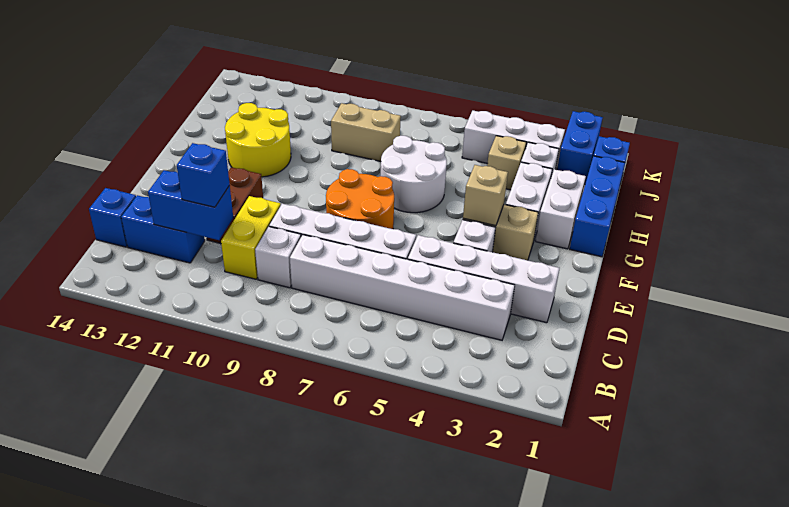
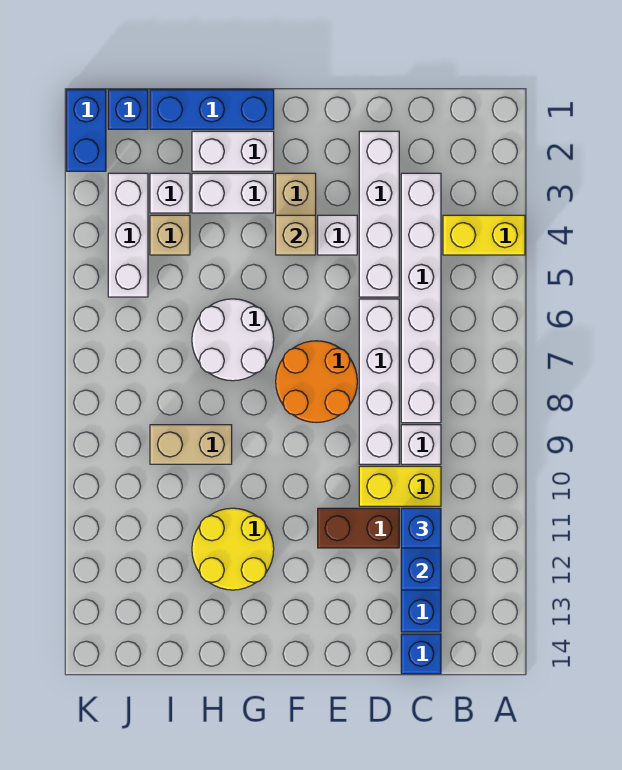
none -> yellow brick A4:B4 level 1
tan brick I8:I9 level 1 -> tan brick H9:I9 level 1
blue brick J2:K2 level 1 -> blue brick K1:K2 level 1

